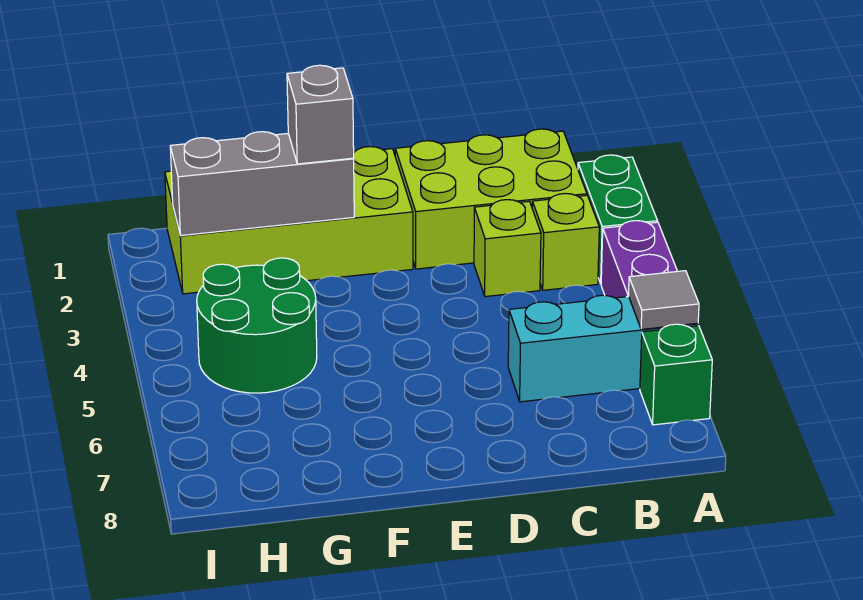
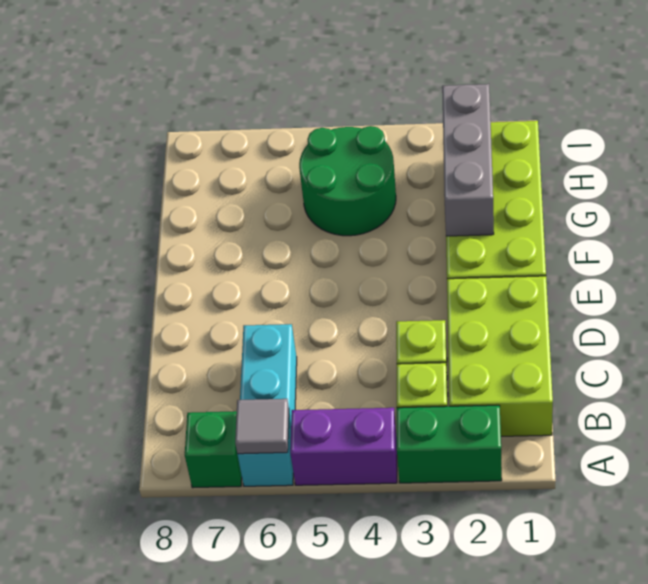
grey brick F2 level 3 -> none

